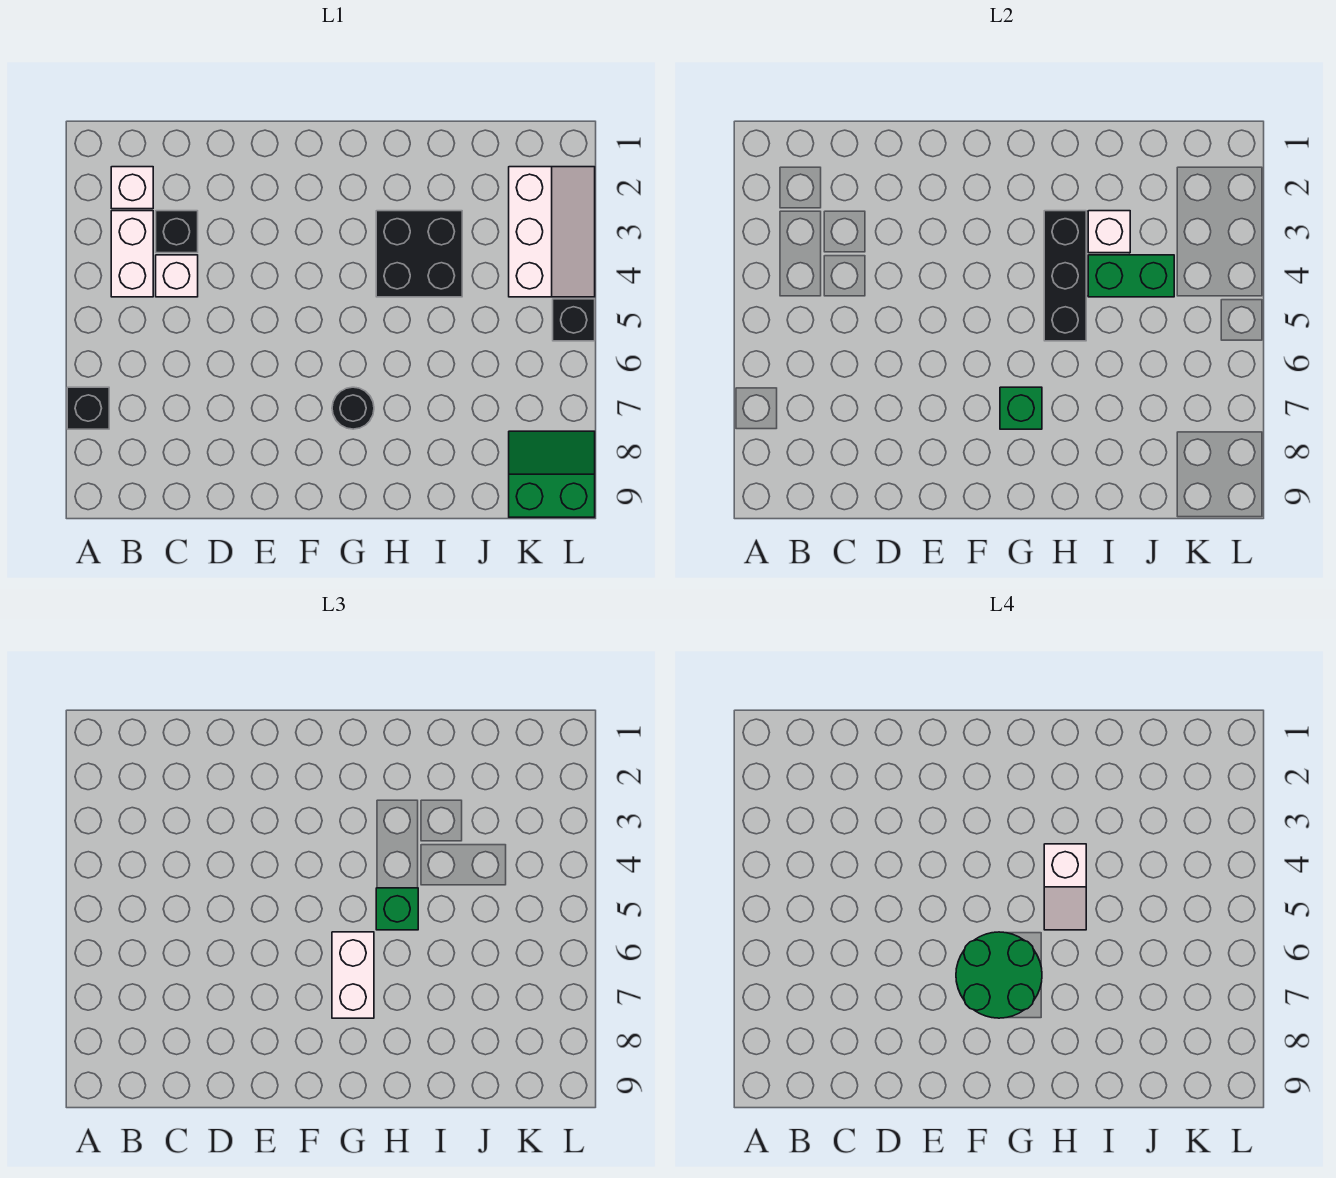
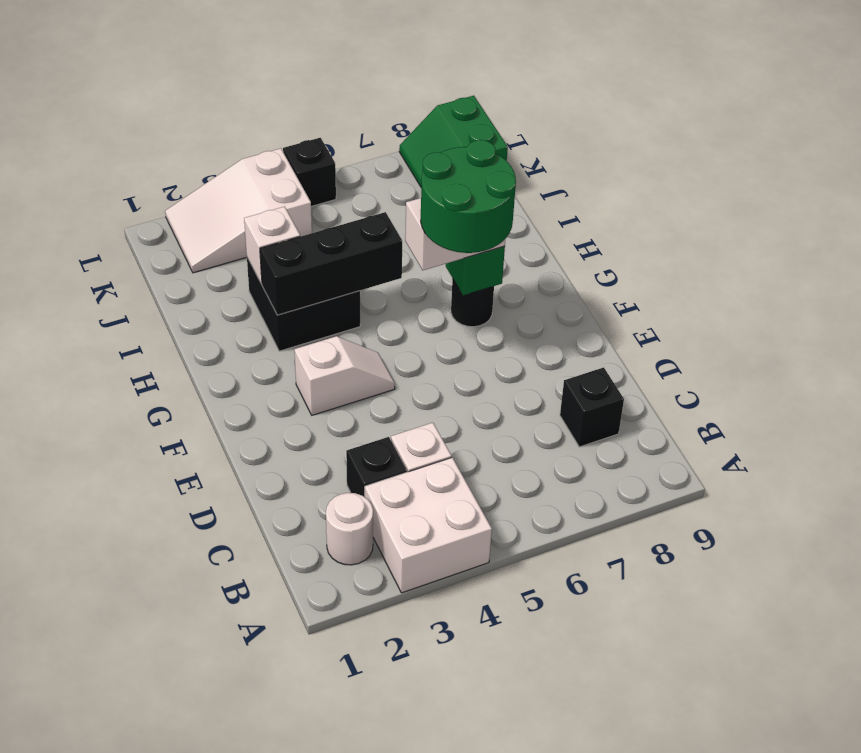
black brick A7 level 1 -> black brick C8 level 1
white brick B2 level 1 -> white round brick B2 level 1
white brick B3:B4 level 1 -> white brick A3:B4 level 1
white slope H4:H5 level 4 top 4 -> white slope F3:F4 level 1 top 3
green brick H5 level 3 -> none
green brick I4:J4 level 2 -> none
white slope K2:L4 level 1 top K -> white slope K2:L4 level 1 top 4

